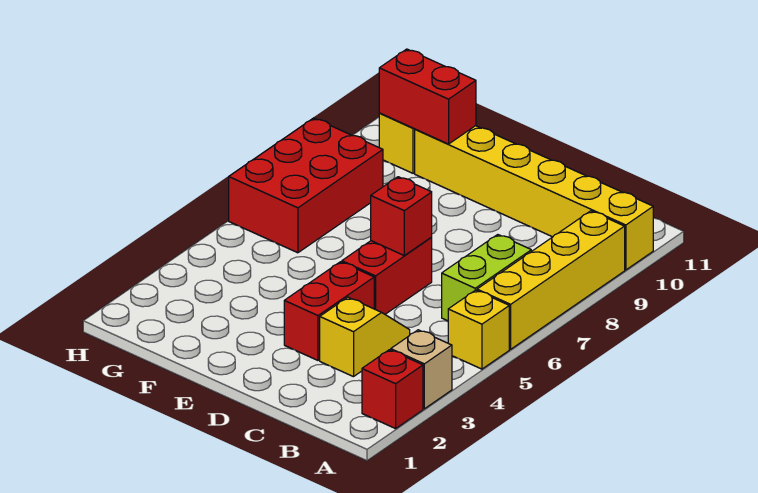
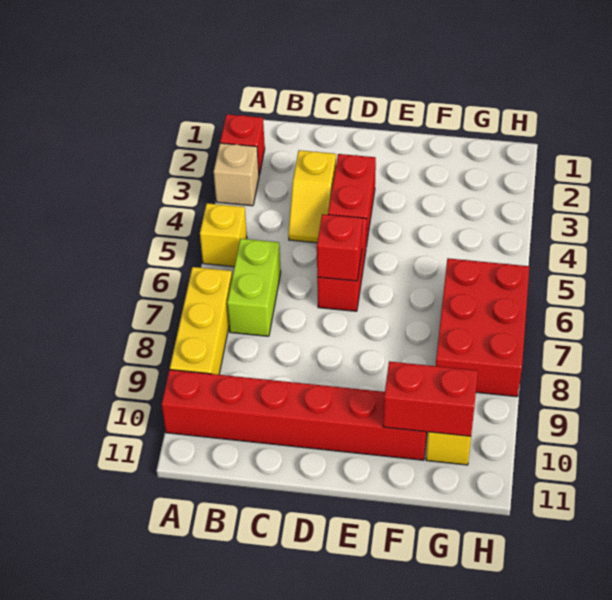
yellow brick A6:A9 level 1 -> yellow brick A7:A9 level 1
yellow brick A10:F10 level 1 -> red brick A10:F10 level 1

